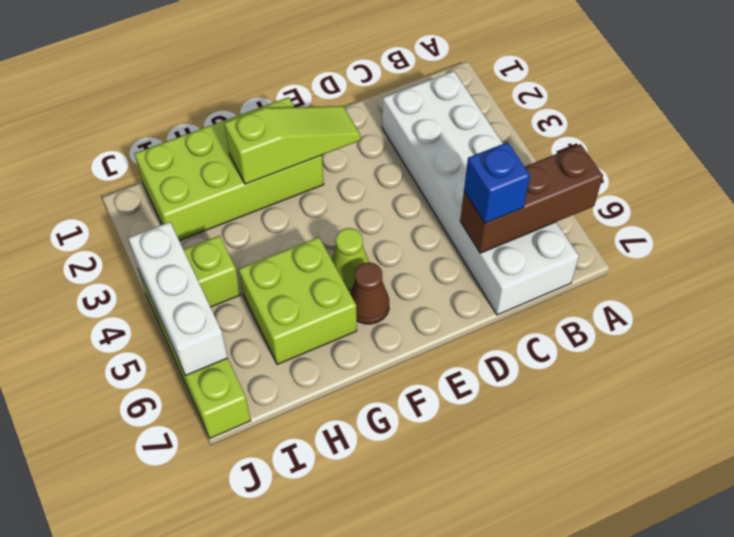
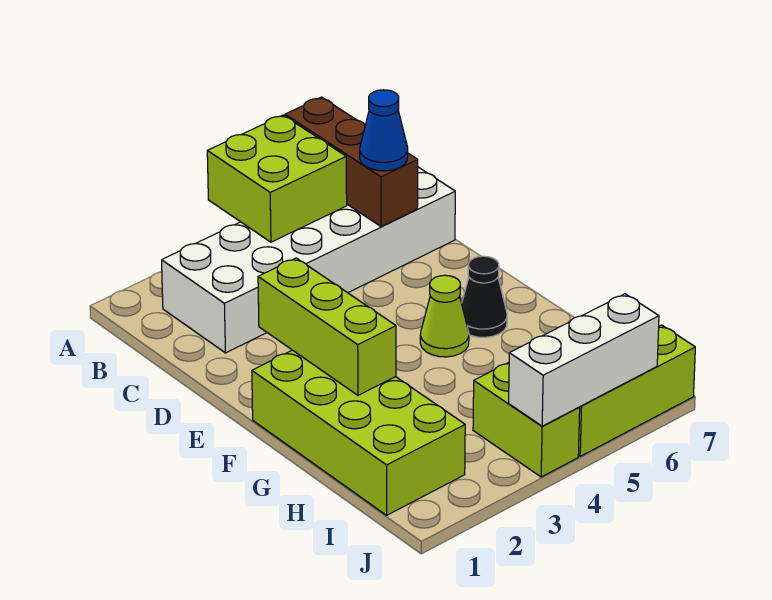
blue brick C6 level 3 -> blue cone C6 level 3
lime slope E2:G2 level 2 top G -> lime brick E2:G2 level 2
brown cone F6 level 1 -> black cone F6 level 1
lime brick G5:H6 level 1 -> lime brick A4:B5 level 2

